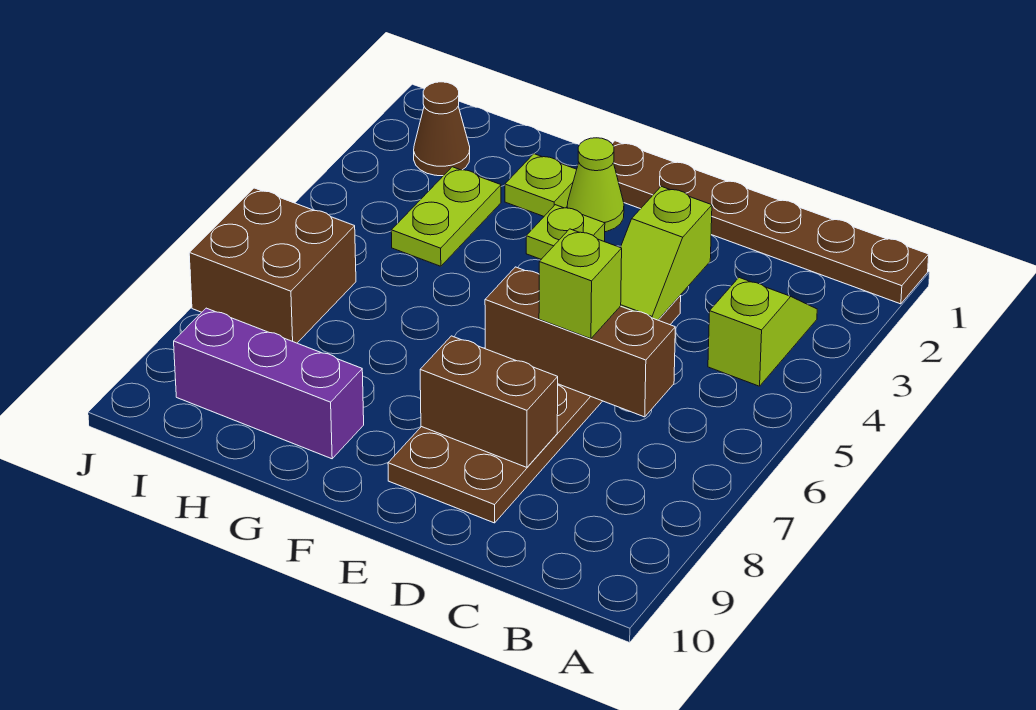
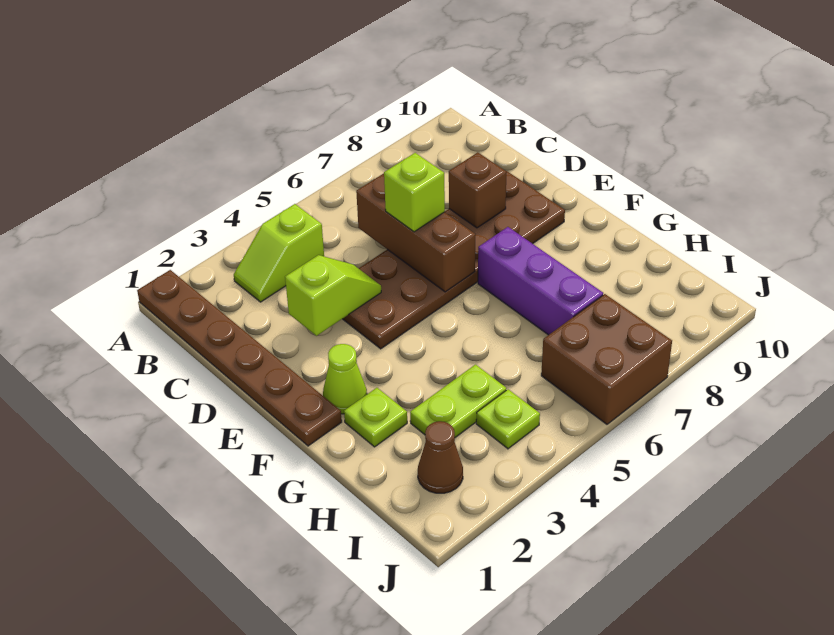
brown brick D8:E8 level 2 -> brown brick D8 level 2
lime plate F3 level 1 -> lime plate I4 level 1
purple brick G9:I9 level 1 -> purple brick F7:H7 level 1

